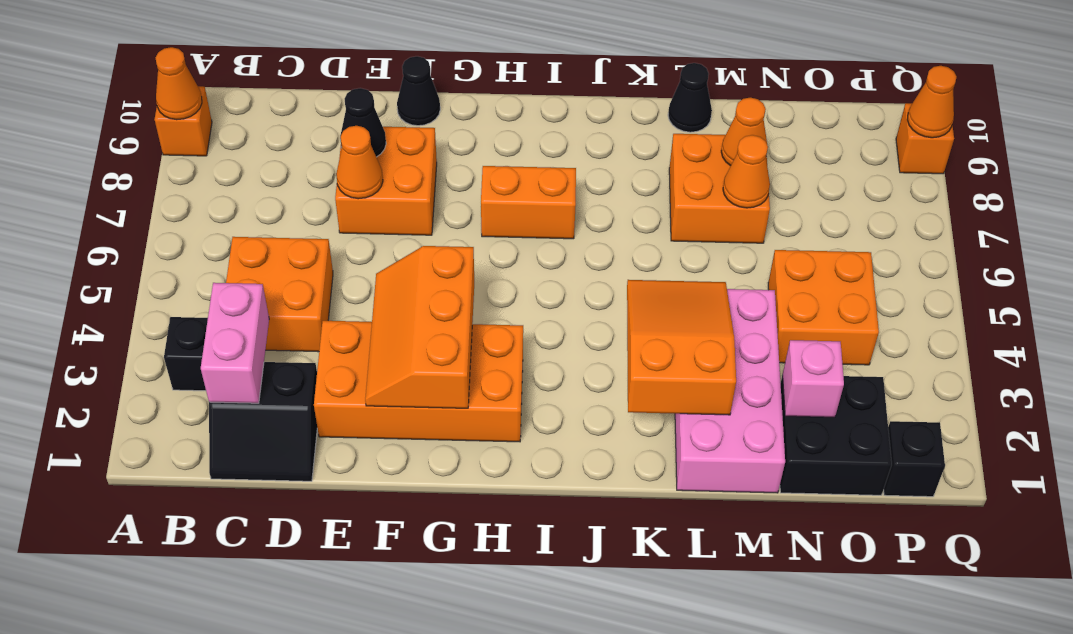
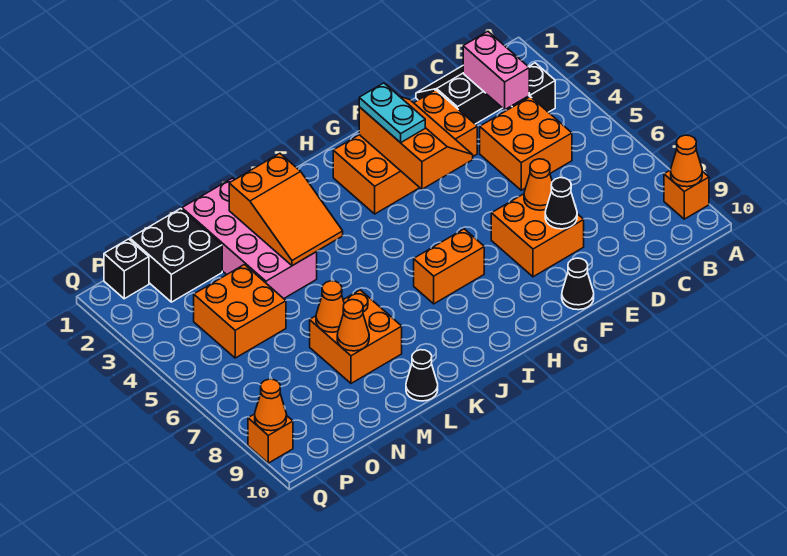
none -> cyan plate G2:G3 level 3
pink brick N2 level 2 -> none

